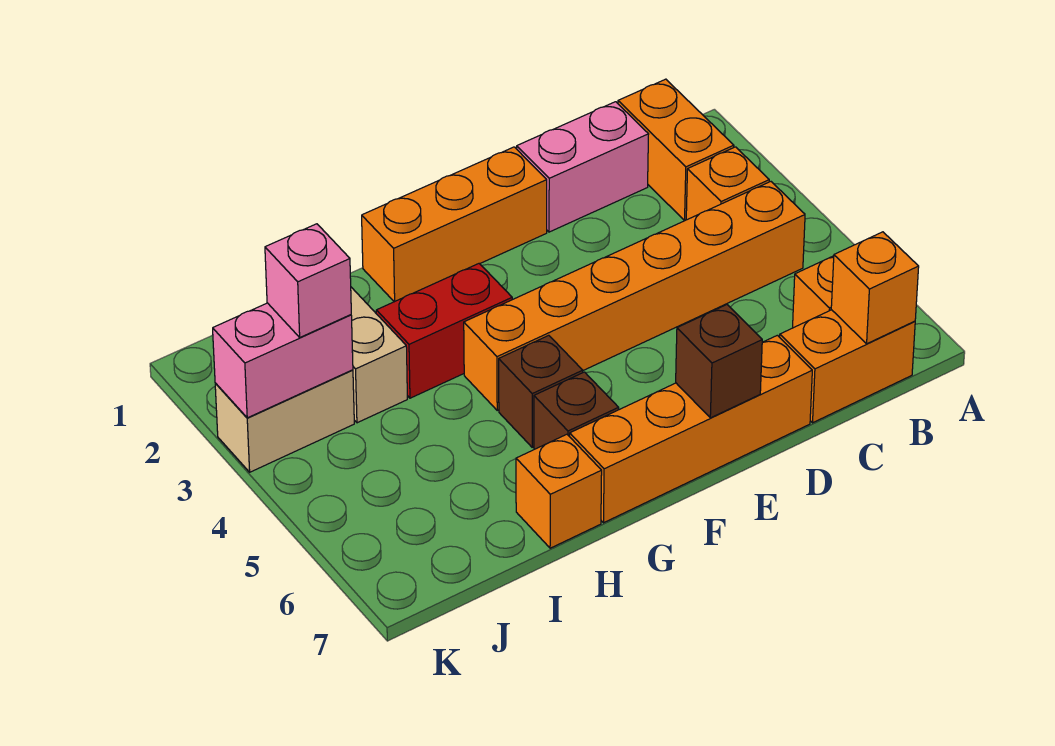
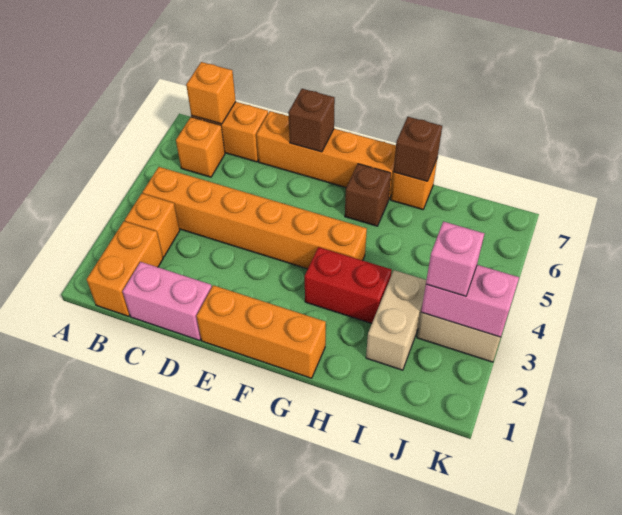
brown brick G5 level 1 -> brown brick H7 level 2

